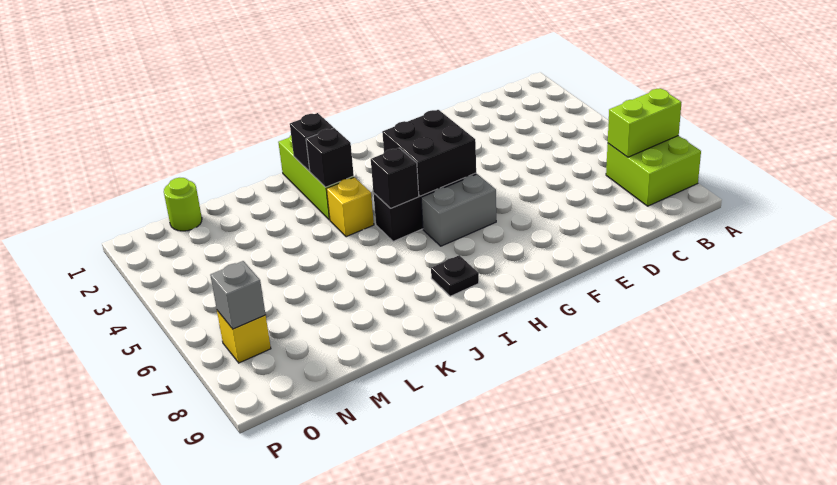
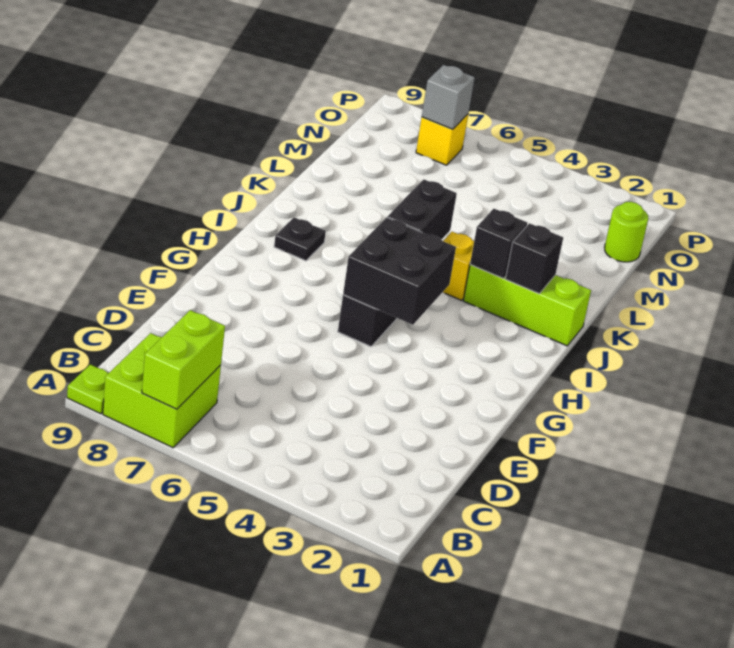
none -> lime plate A9 level 1
grey brick G6:H6 level 1 -> none
black brick I5 level 2 -> black brick I5:J5 level 2

